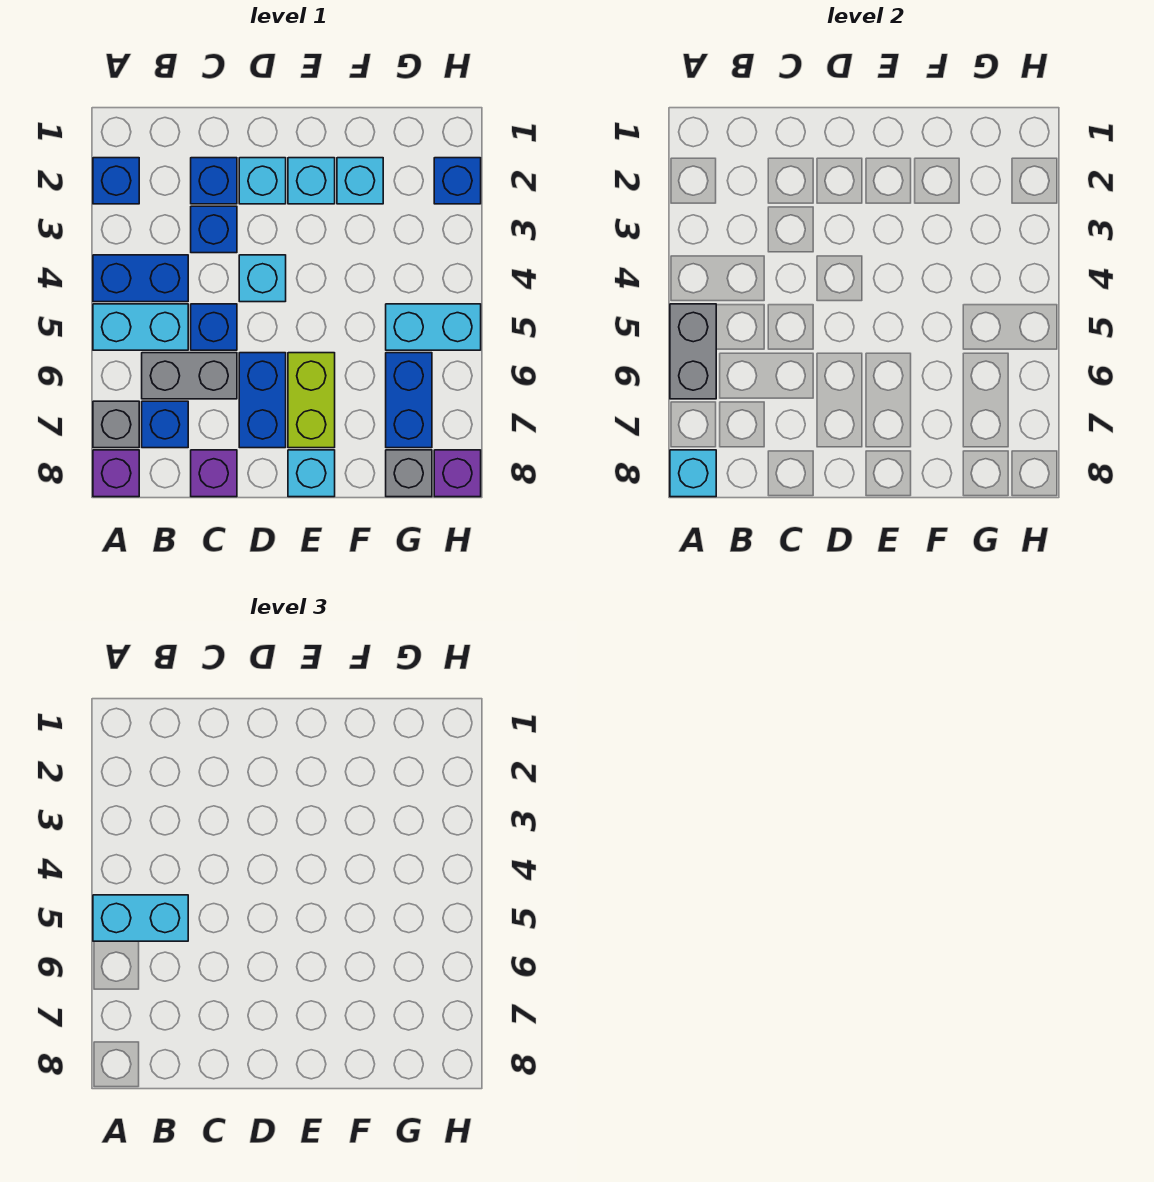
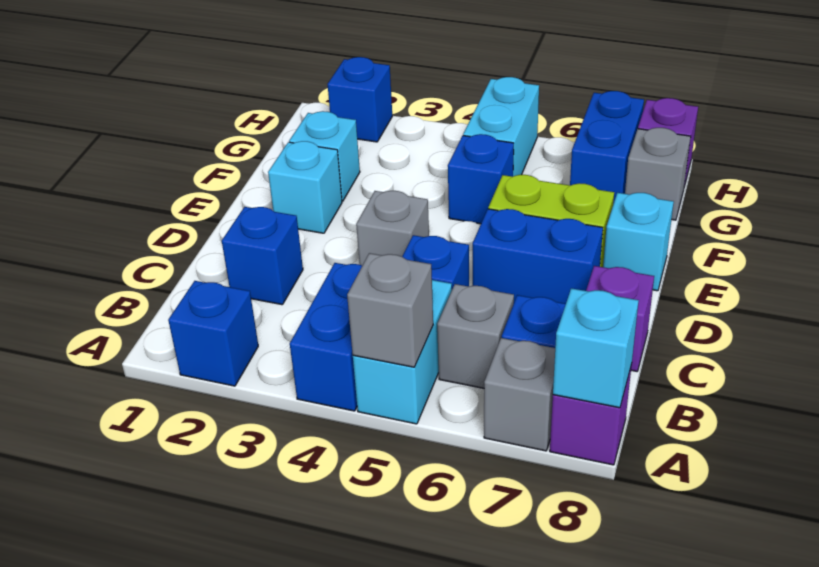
grey brick A5:A6 level 2 -> grey brick A5 level 2
cyan brick A5:B5 level 3 -> none
grey brick B6:C6 level 1 -> grey brick B6 level 1
blue brick C3 level 1 -> blue brick F5 level 1
cyan brick D2 level 1 -> none
cyan brick D4 level 1 -> grey brick D4 level 1
blue brick G6:G7 level 1 -> blue brick G7:H7 level 1

